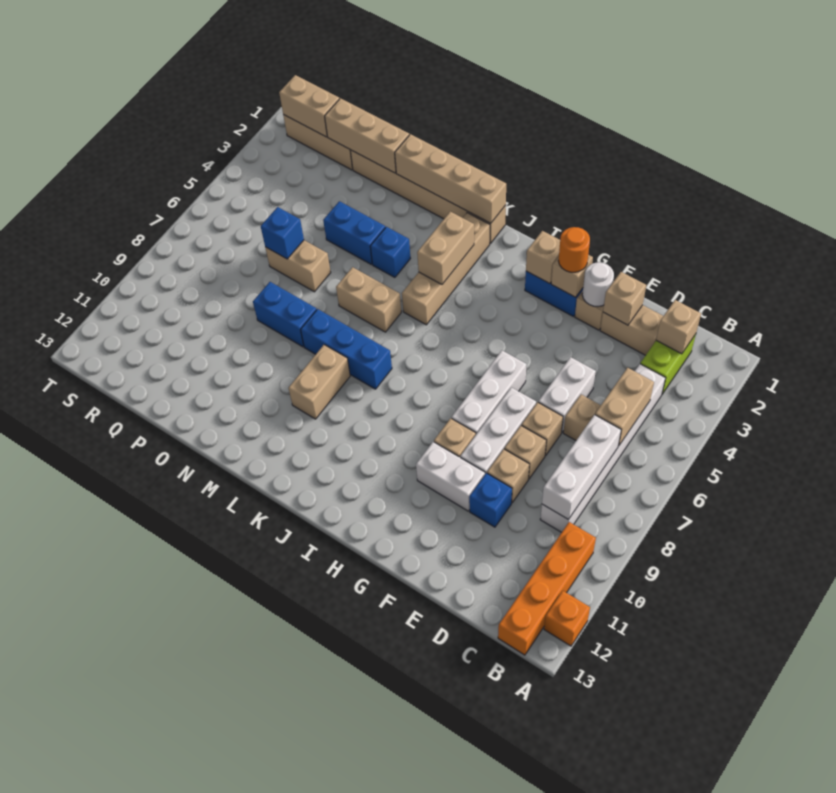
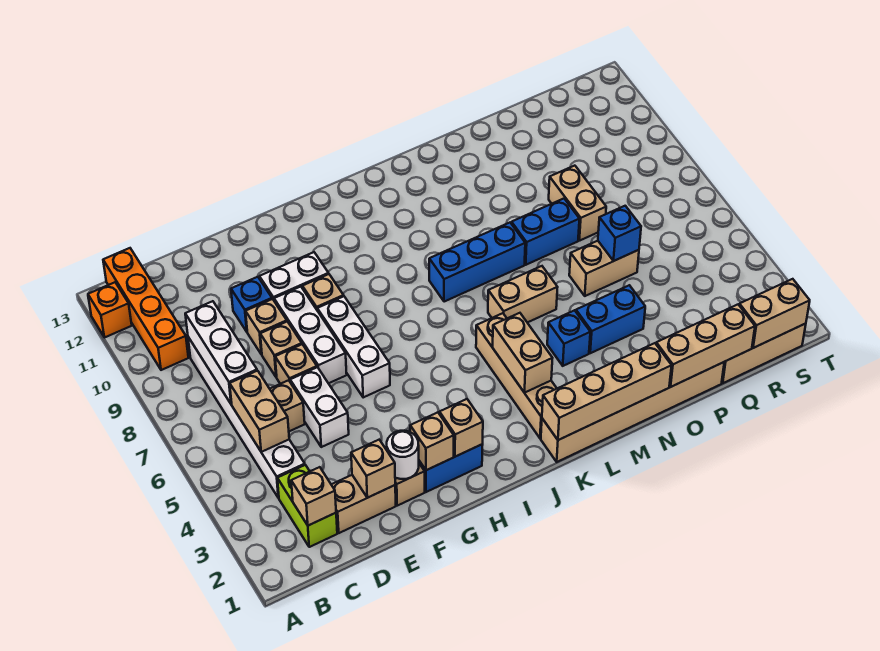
orange round brick G2 level 3 -> none
tan brick L9:L10 level 1 -> tan brick P8:P9 level 1

